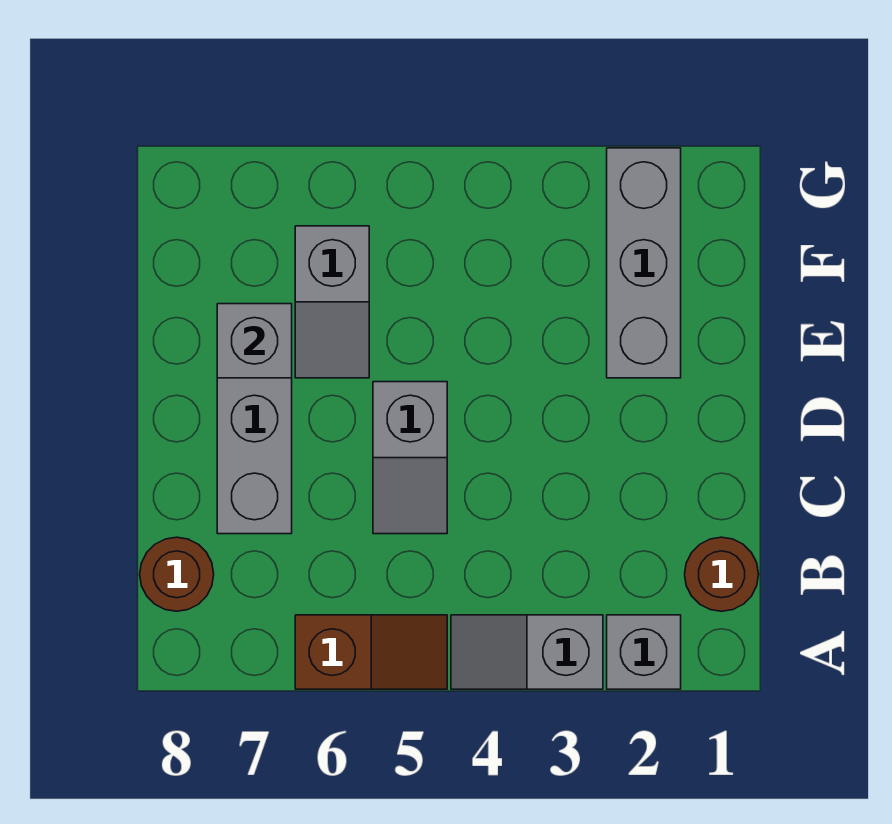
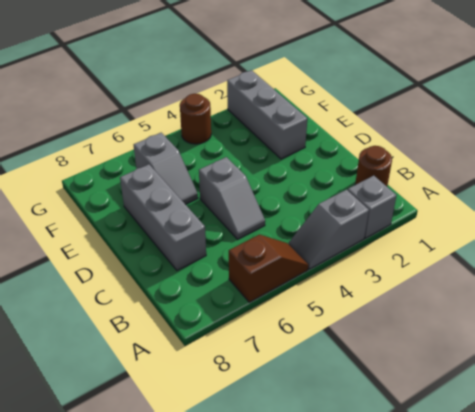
brown round brick B8 level 1 -> brown round brick G4 level 1
grey brick E7 level 2 -> none

